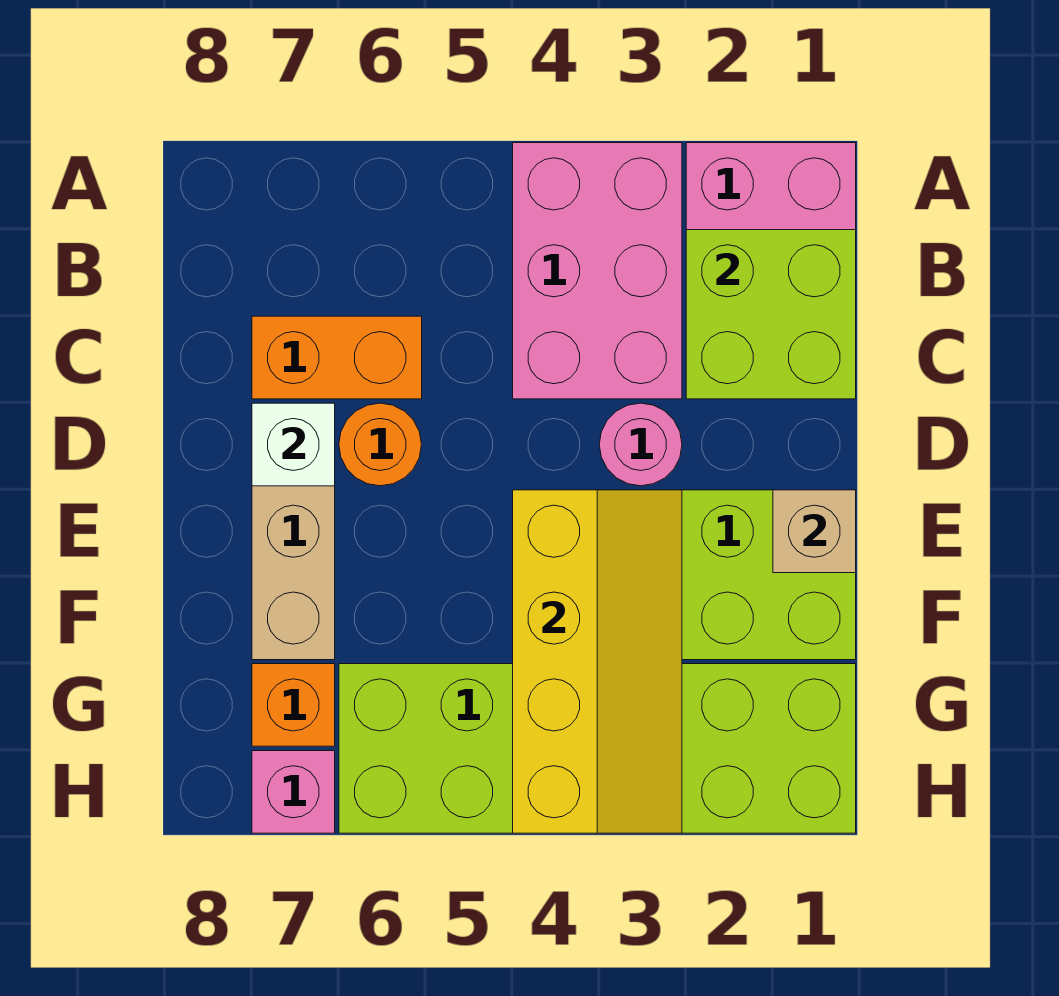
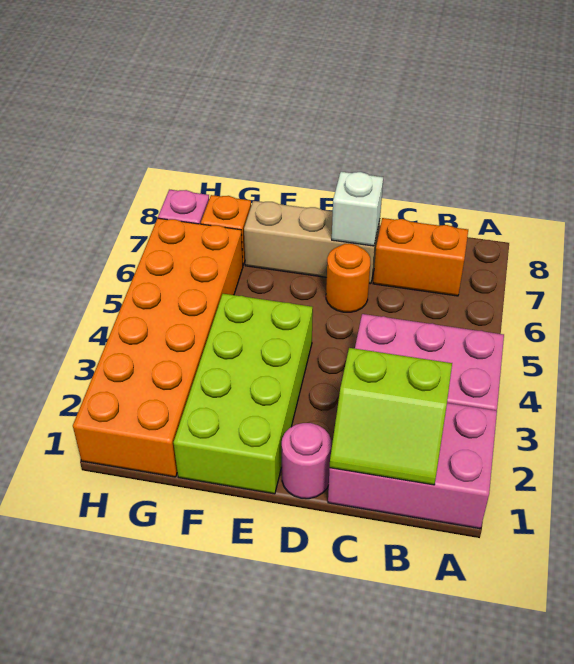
lime brick B1:C2 level 2 -> lime slope B1:C2 level 2 top 2
orange brick C6:C7 level 1 -> orange brick B7:C7 level 1
pink round brick D3 level 1 -> pink round brick D1 level 1
tan brick E1 level 2 -> none
yellow slope E3:H4 level 2 top 4 -> none
lime brick G1:H6 level 1 -> orange brick G1:H6 level 1

